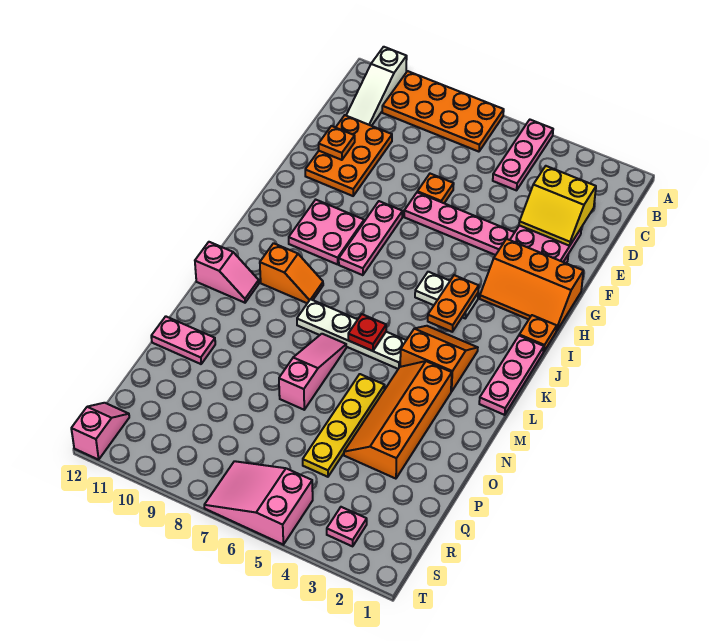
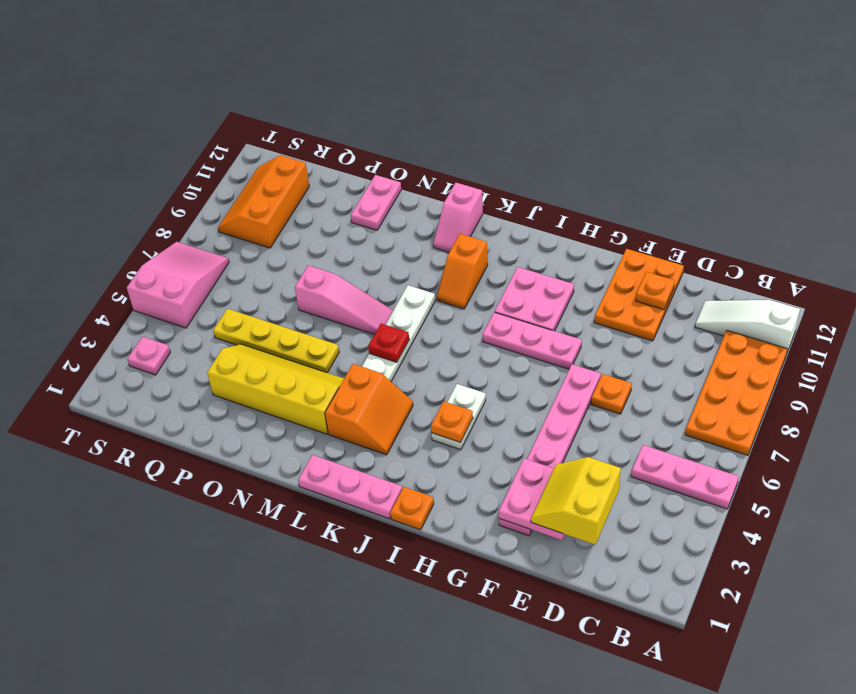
orange plate D10:F11 level 1 -> orange plate E10:F12 level 1
orange slope G1:H3 level 1 top G -> orange slope R9:S11 level 1 top R
orange plate I4:J4 level 2 -> orange plate I4 level 2
orange slope M3:P4 level 1 top 3 -> yellow slope M3:P4 level 1 top 3
pink slope S12:T12 level 1 top T -> none

